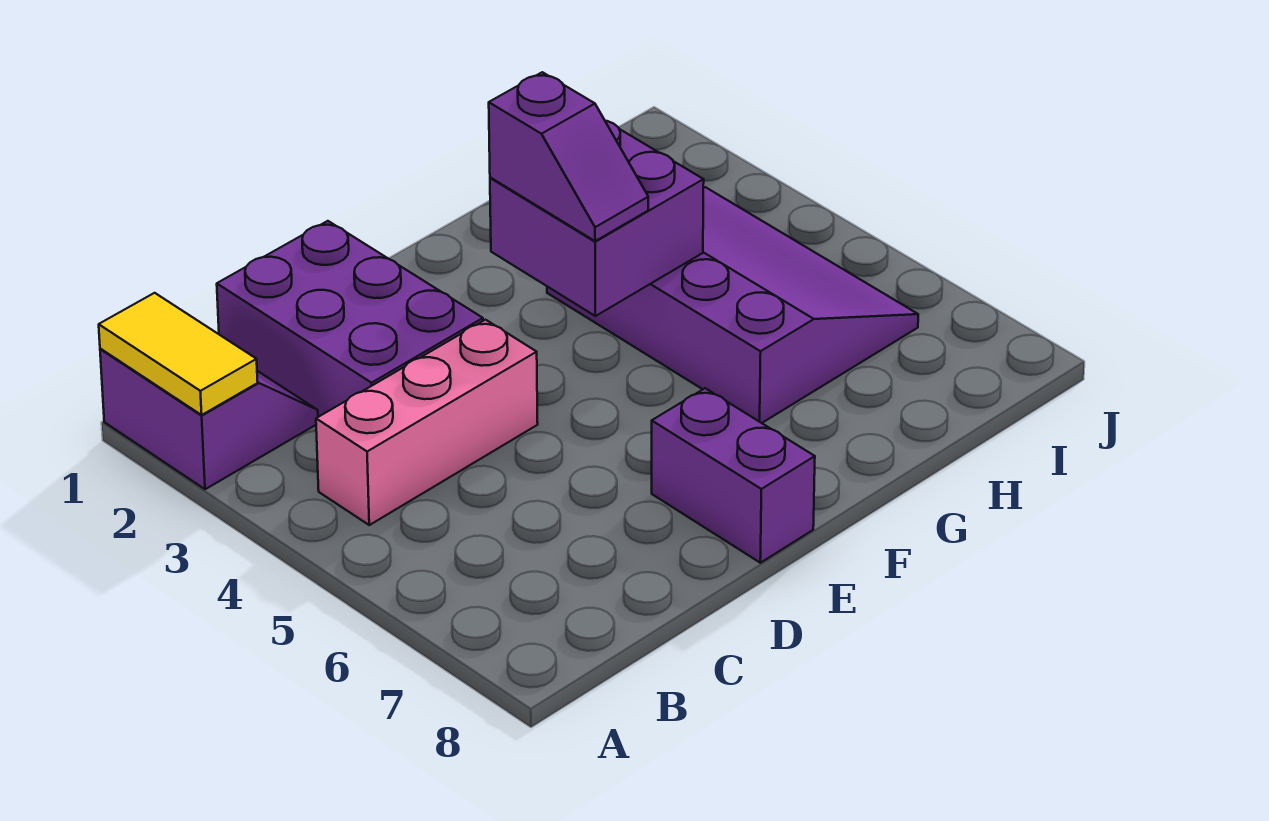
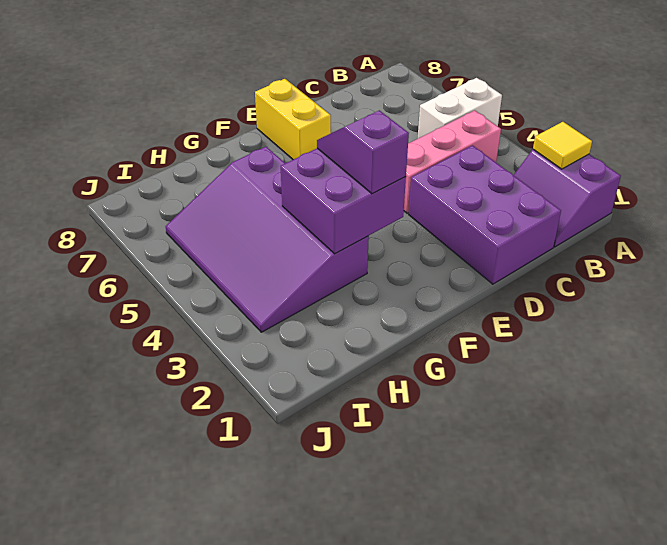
yellow tile A1:A2 level 2 -> yellow tile A2 level 2
none -> white brick A5:B5 level 1
purple brick E7:E8 level 1 -> yellow brick E7:E8 level 1

